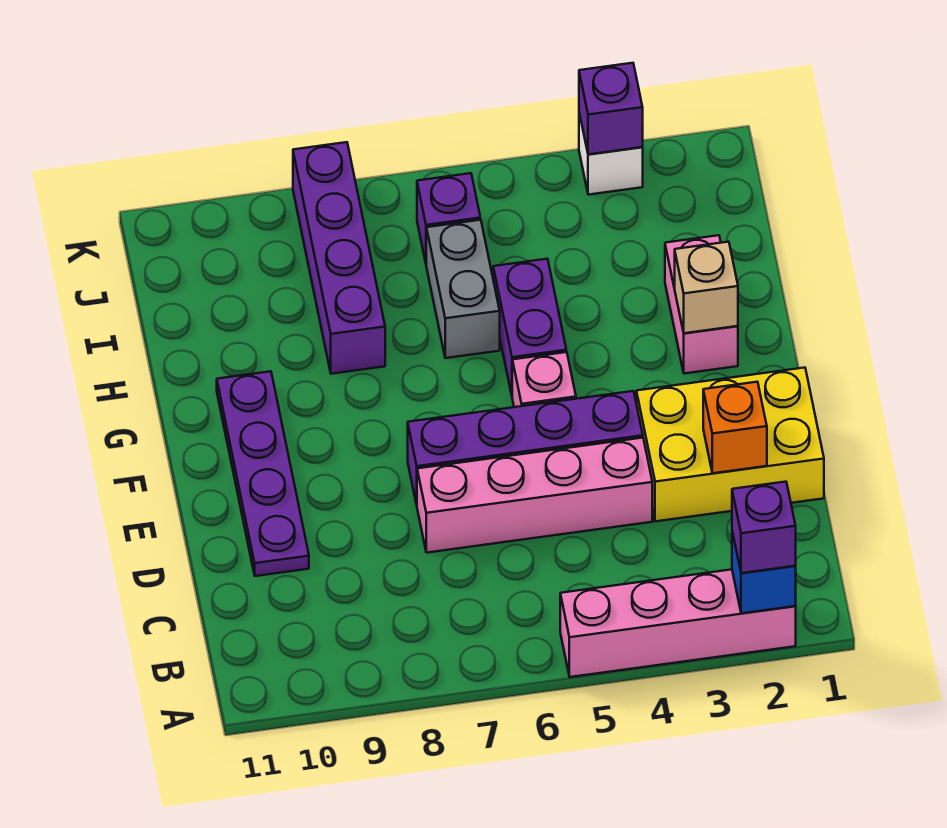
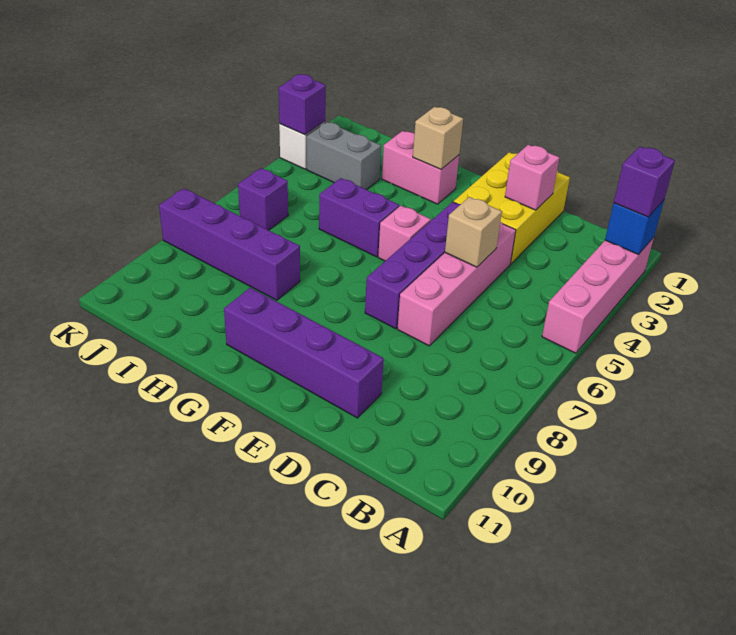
orange brick D2 level 2 -> pink brick D2 level 2
none -> tan brick D5 level 2
purple plate D10:G10 level 1 -> purple brick D10:G10 level 1
grey brick H6:I6 level 1 -> grey brick I3:J3 level 1

